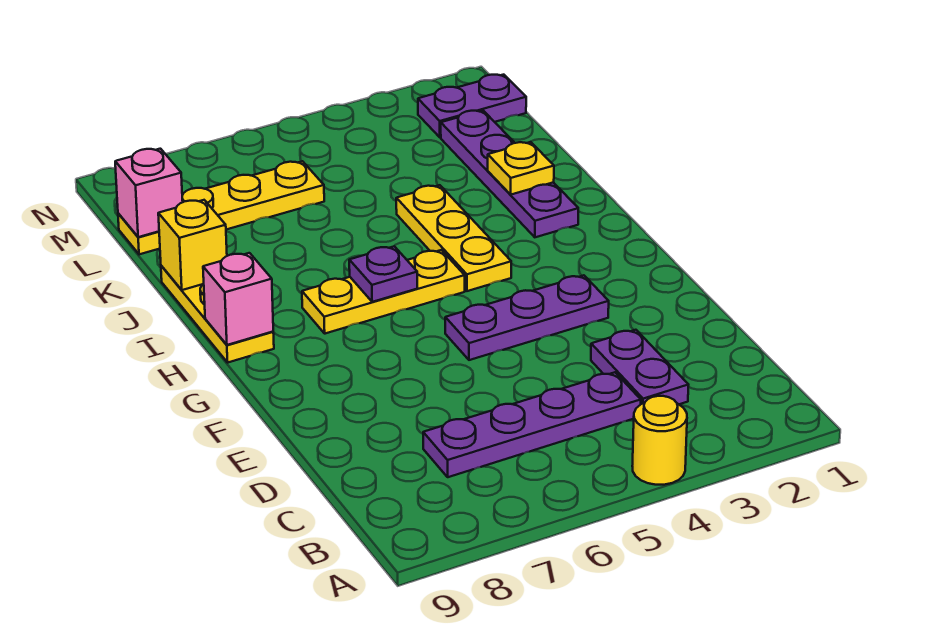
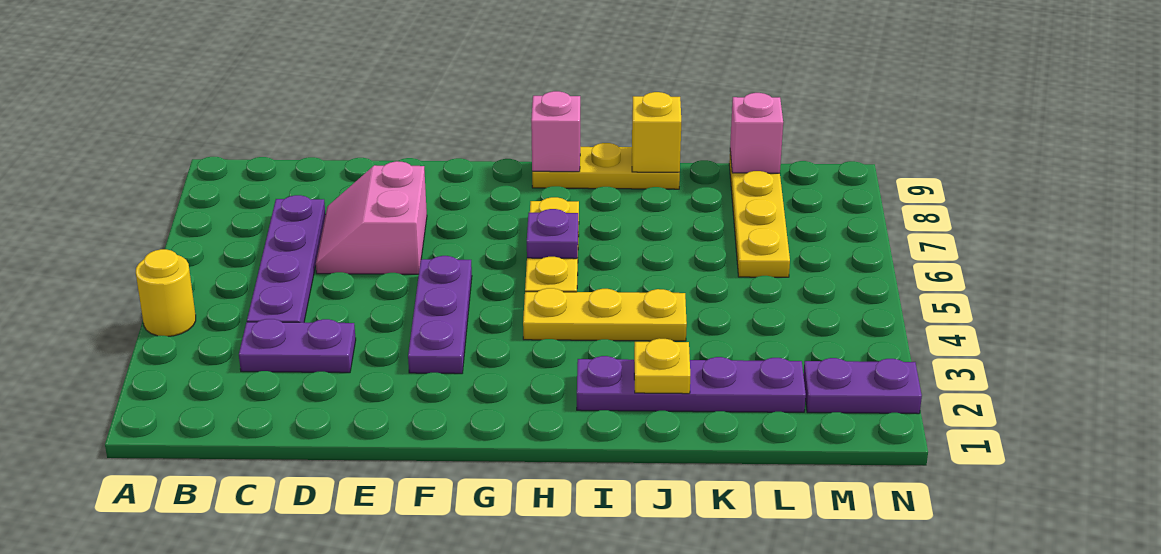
none -> pink slope D6:E7 level 1 top E
purple plate M1:M2 level 1 -> purple plate M2:N2 level 1

